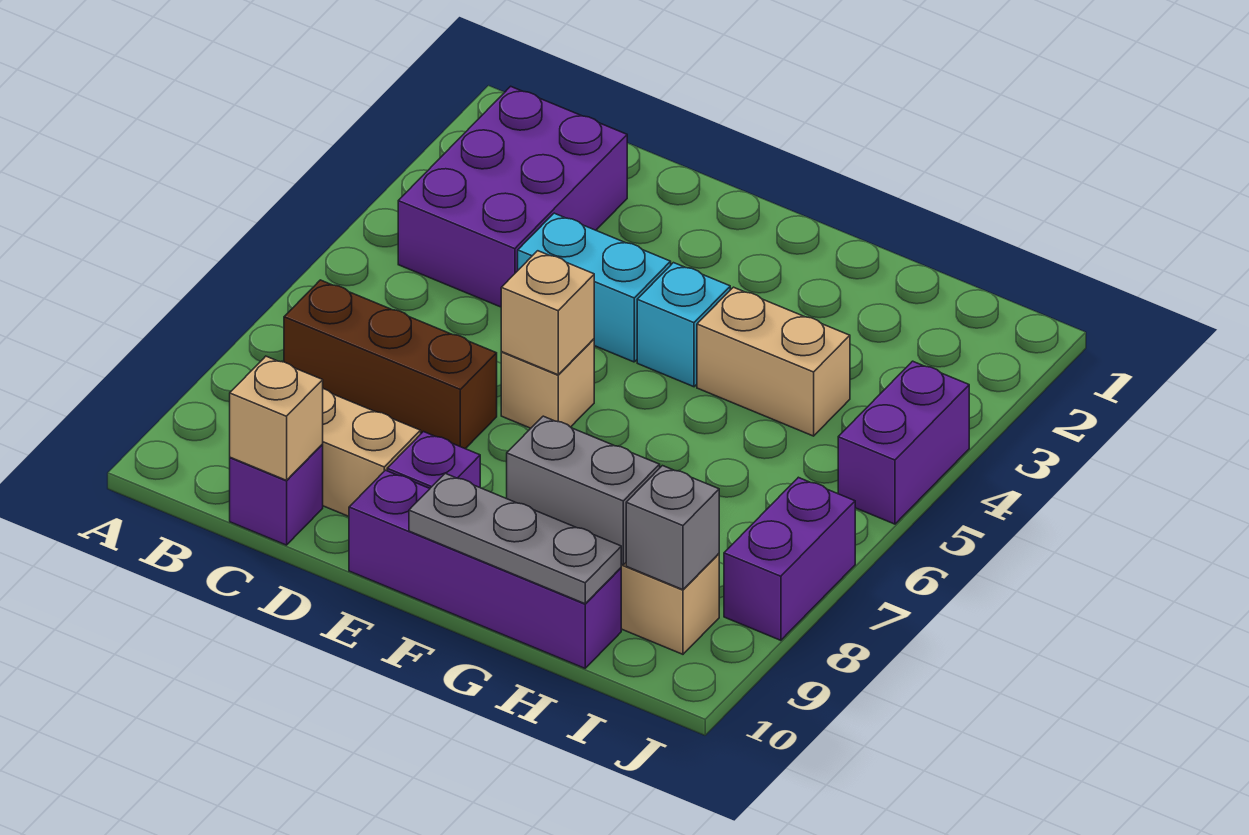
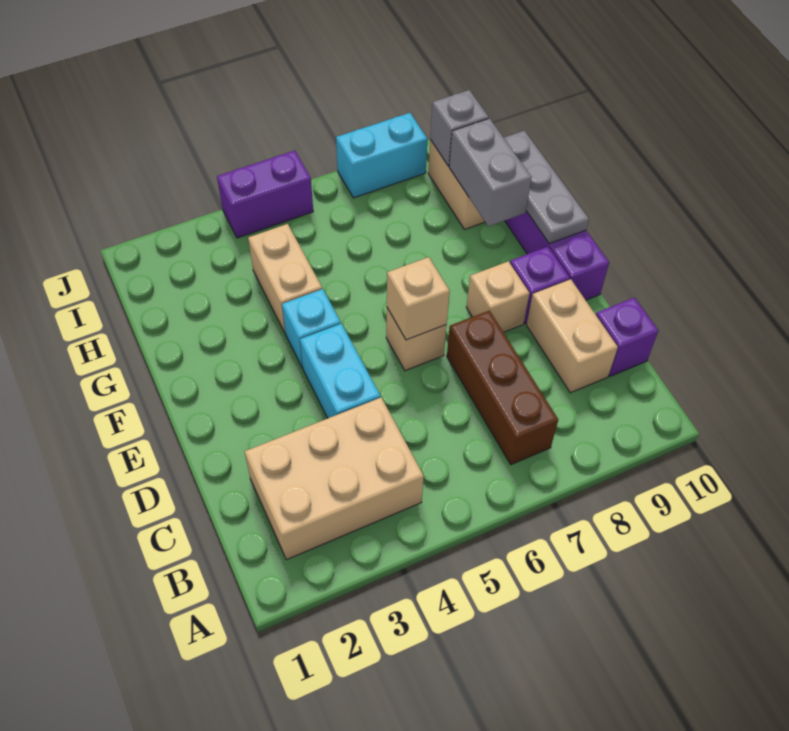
purple brick B2:C4 level 1 -> tan brick B2:C4 level 1
tan brick C10 level 2 -> tan brick E8 level 1
purple brick J7:J8 level 1 -> cyan brick J7:J8 level 1

